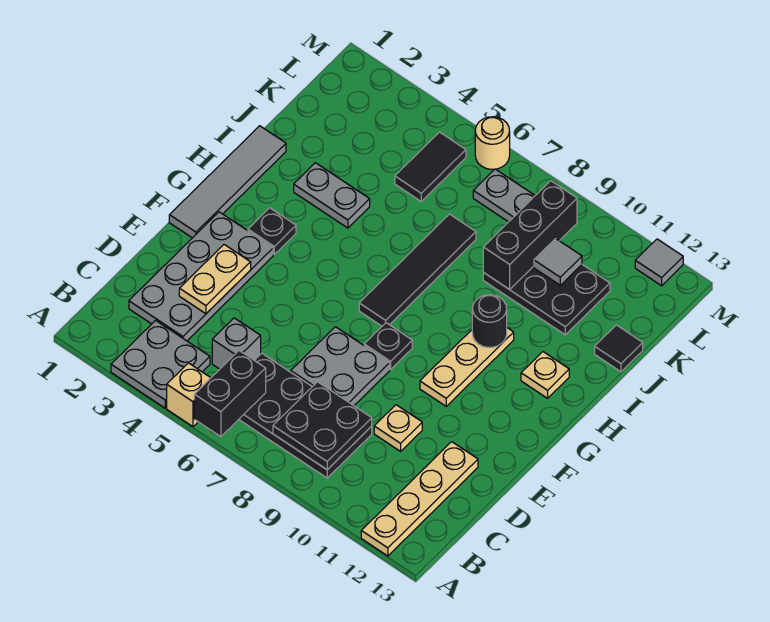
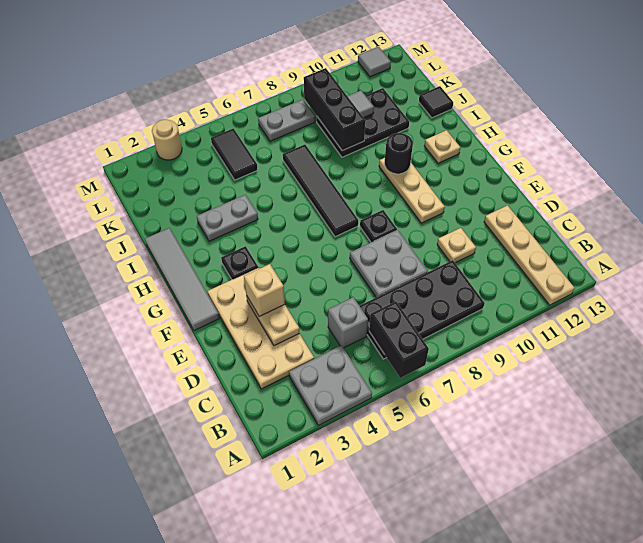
tan brick A5 level 1 -> tan brick E3 level 3
black plate B8:C9 level 2 -> none
grey plate C2:F3 level 1 -> tan plate C2:F3 level 1
tan round brick M6 level 1 -> tan round brick M3 level 1

